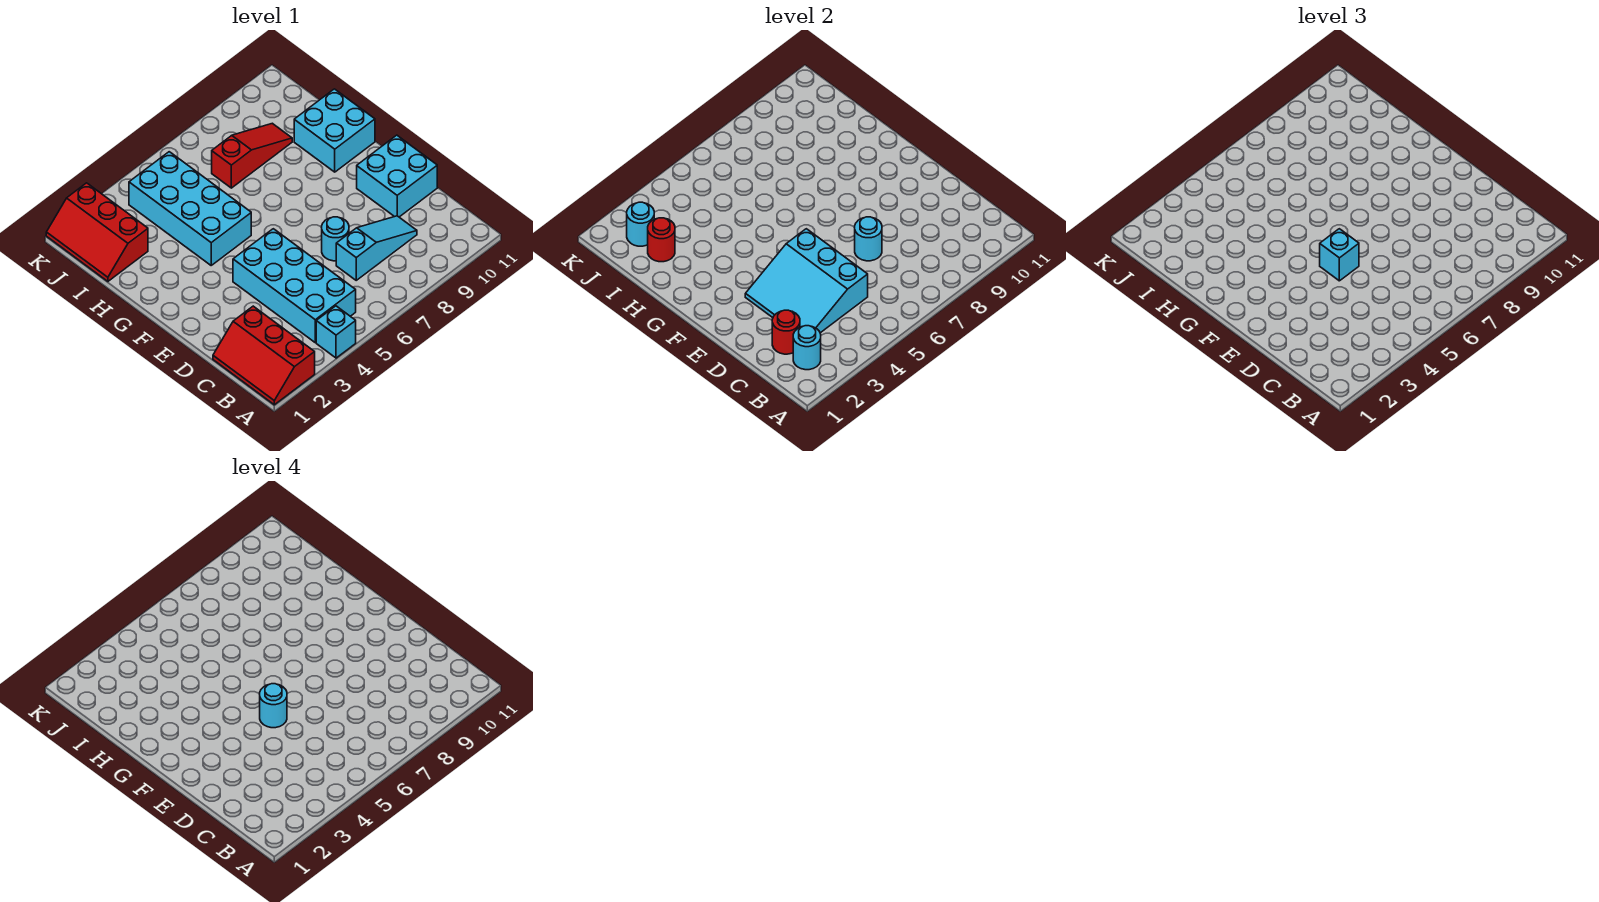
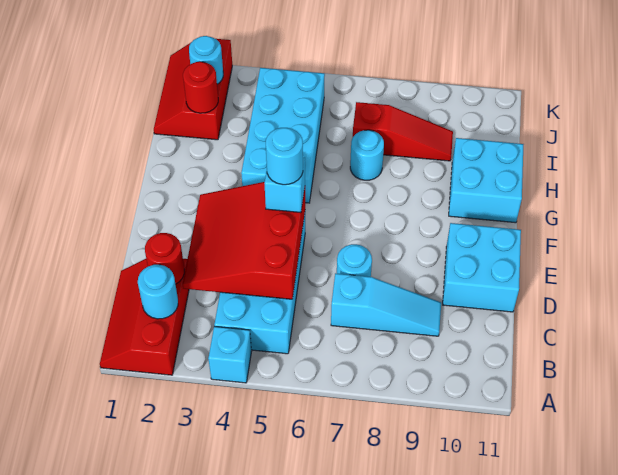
cyan slope C3:E5 level 2 top 5 -> red slope C3:E5 level 2 top 5
cyan round brick D7 level 2 -> cyan round brick H7 level 1

